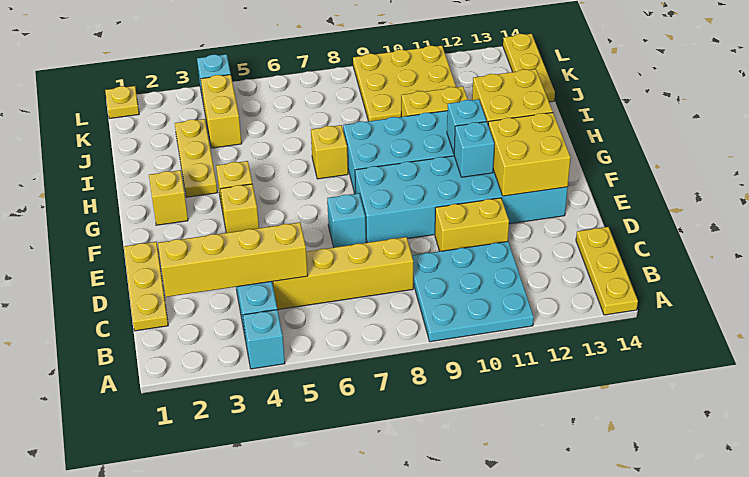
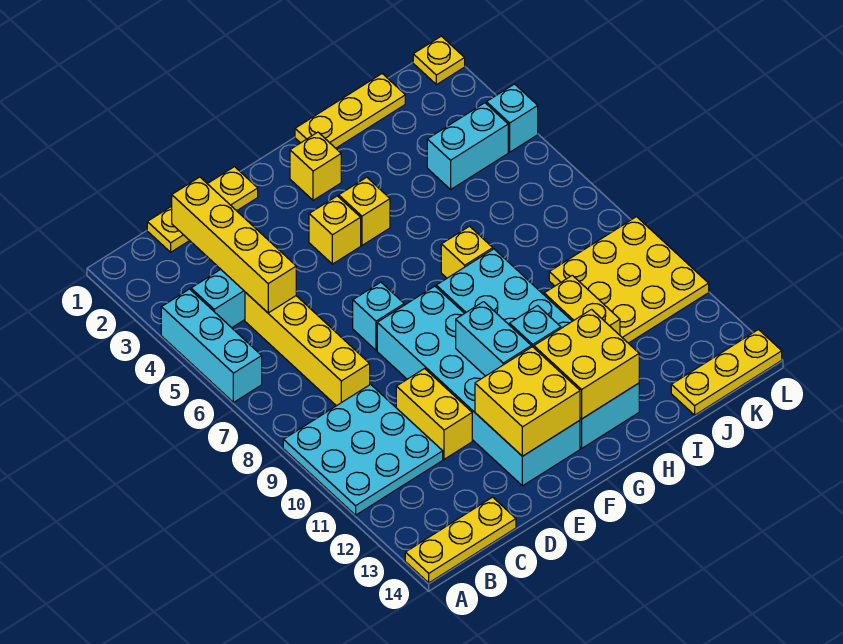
cyan brick A4 level 1 -> cyan brick A4:A6 level 1
cyan brick F11 level 2 -> cyan brick F10:F11 level 2
yellow plate H3:J3 level 1 -> yellow plate H1:J1 level 1
yellow brick J4:K4 level 1 -> cyan brick J4:K4 level 1

